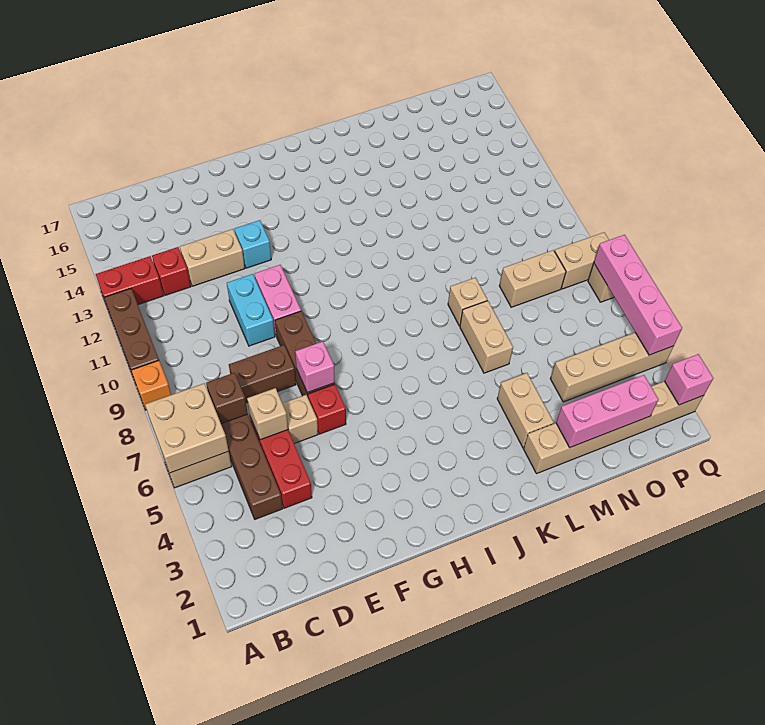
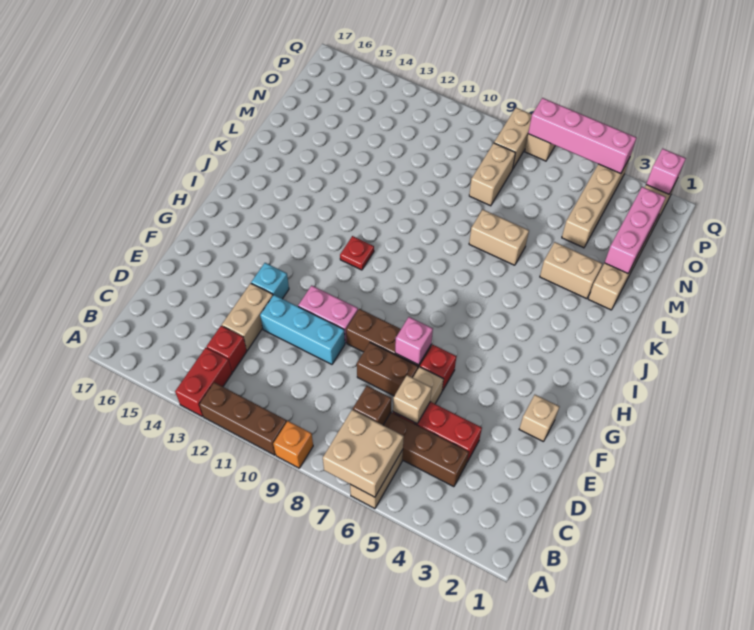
brown brick D8:E8 level 1 -> brown brick E7:E8 level 1
cyan brick E10:E11 level 1 -> cyan brick E10:E12 level 1
none -> red plate I11 level 1
tan brick L8 level 1 -> tan brick F2 level 1

